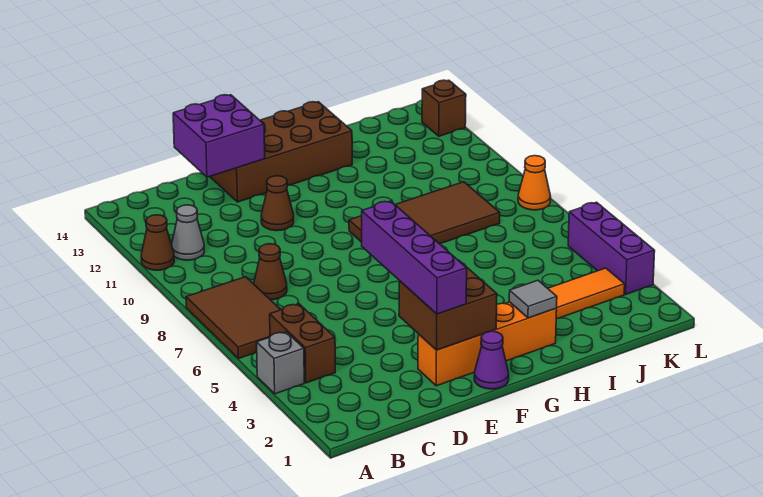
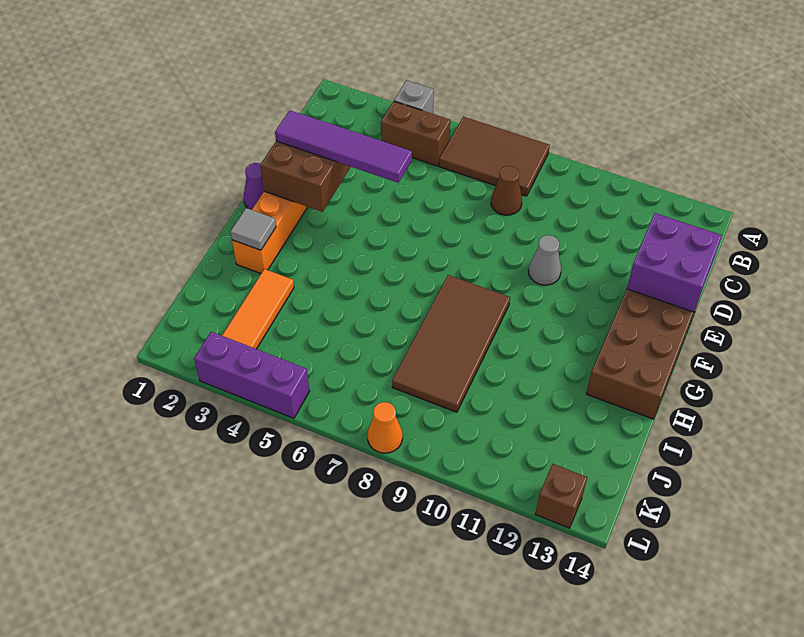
brown cone A11 level 1 -> none
grey cone B11 level 1 -> grey cone E10 level 1
purple brick E2:E5 level 3 -> purple tile E2:E5 level 3
brown cone E11 level 1 -> none

